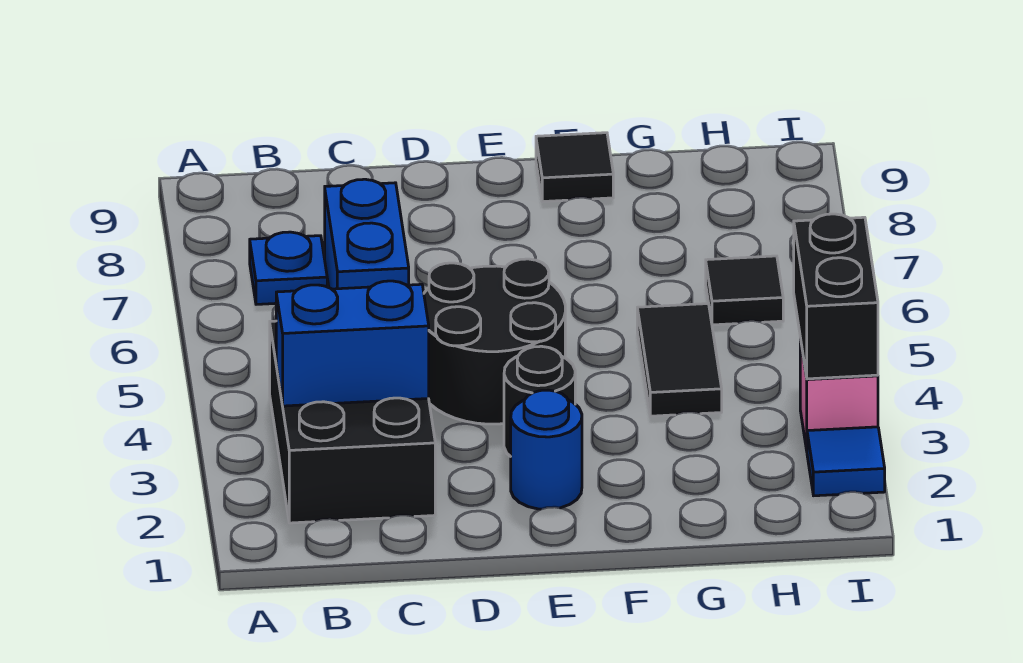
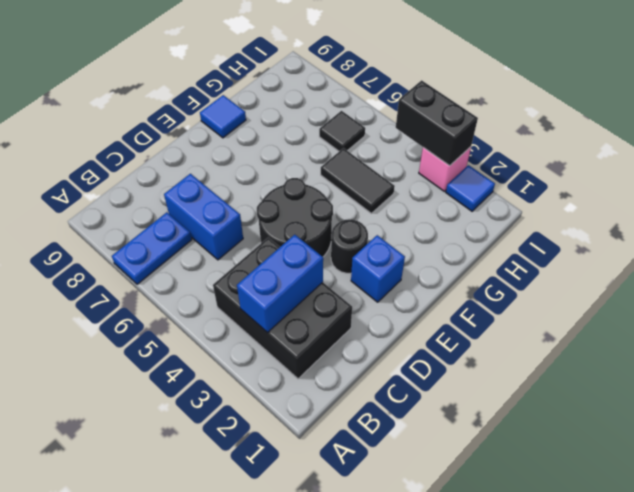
blue plate B7 level 1 -> blue plate A7:B7 level 1
blue round brick E2 level 1 -> blue brick E2 level 1
black tile F9 level 1 -> blue tile F9 level 1

